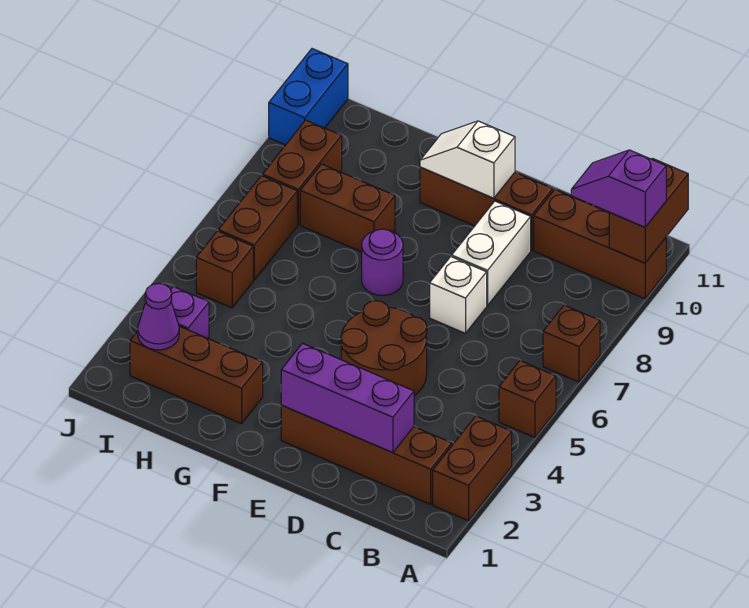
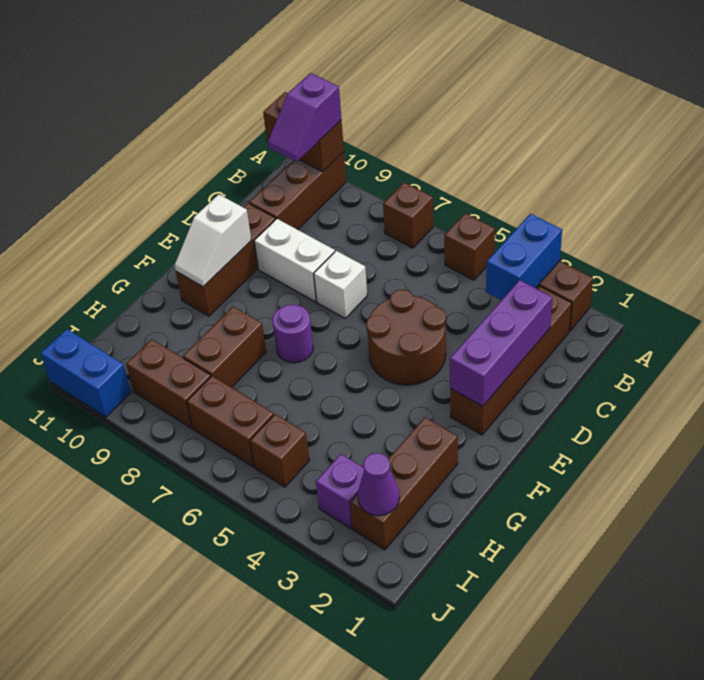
none -> blue brick A3:B3 level 2

